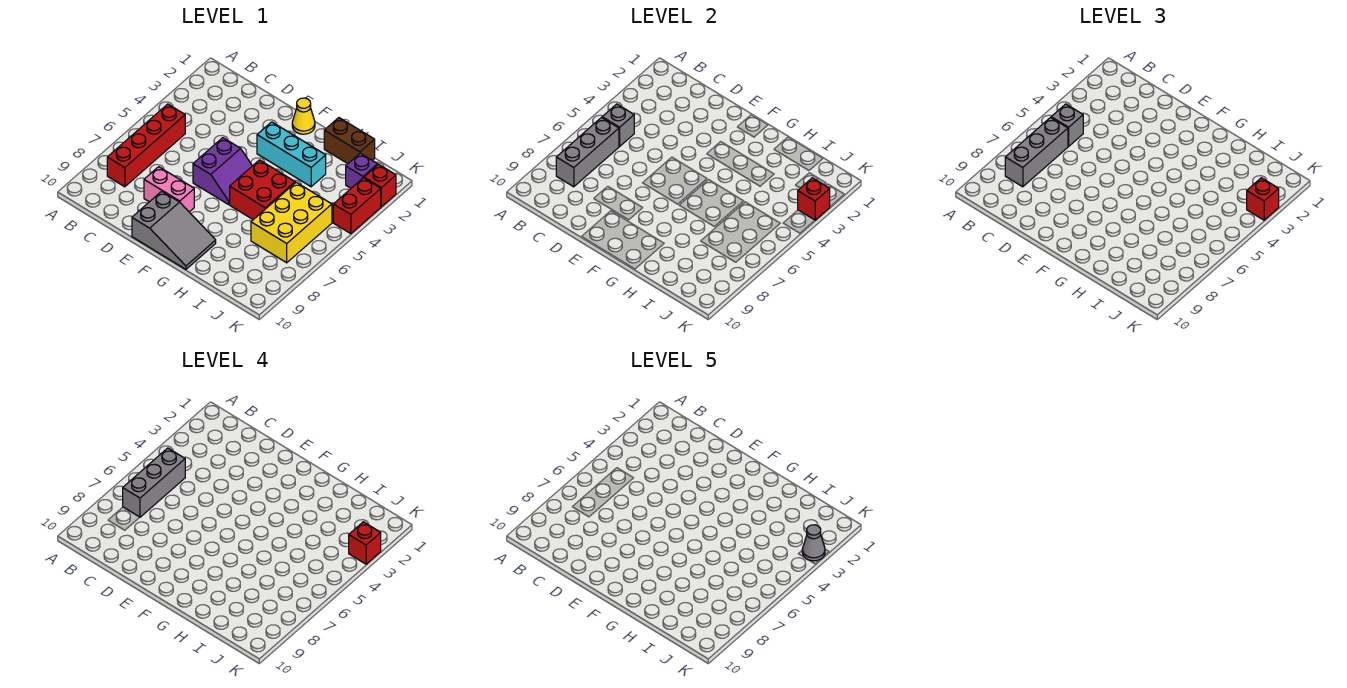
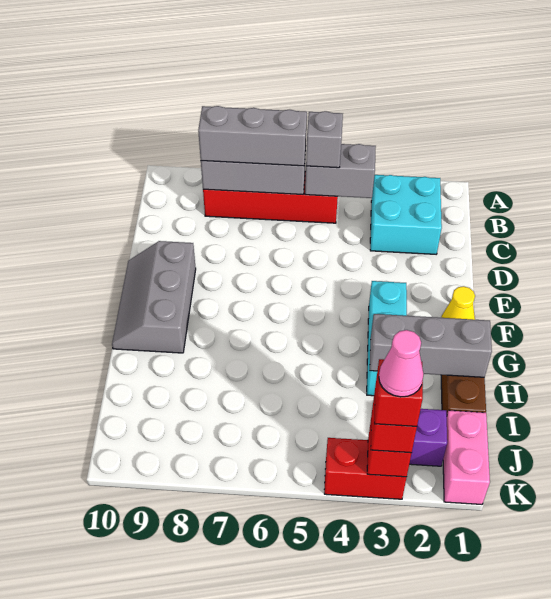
none -> cyan brick B2:C3 level 1
grey brick B5 level 2 -> grey brick B4:B5 level 2
grey brick B5:B7 level 4 -> grey brick H1:H3 level 2
pink brick D8:E8 level 1 -> pink brick J1:K1 level 1
purple slope E5:F6 level 1 top E -> none
grey slope E9:G10 level 1 top E -> grey slope E9:G10 level 1 top 9
red brick G5:H6 level 1 -> none
yellow brick I5:J7 level 1 -> none
red brick K2 level 1 -> none
grey cone K3 level 5 -> pink cone K3 level 5

